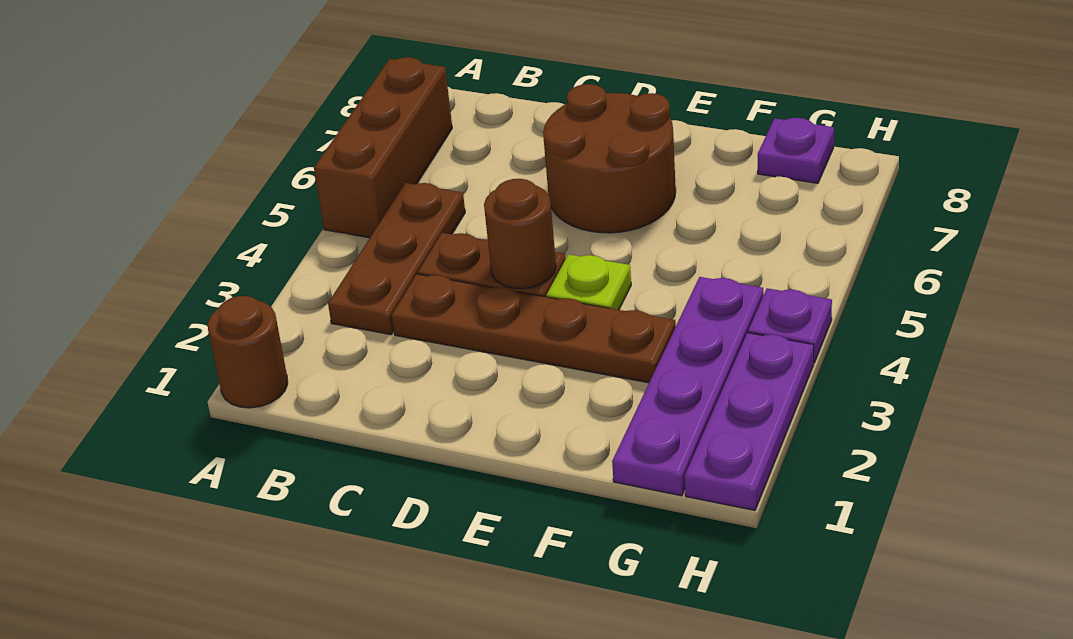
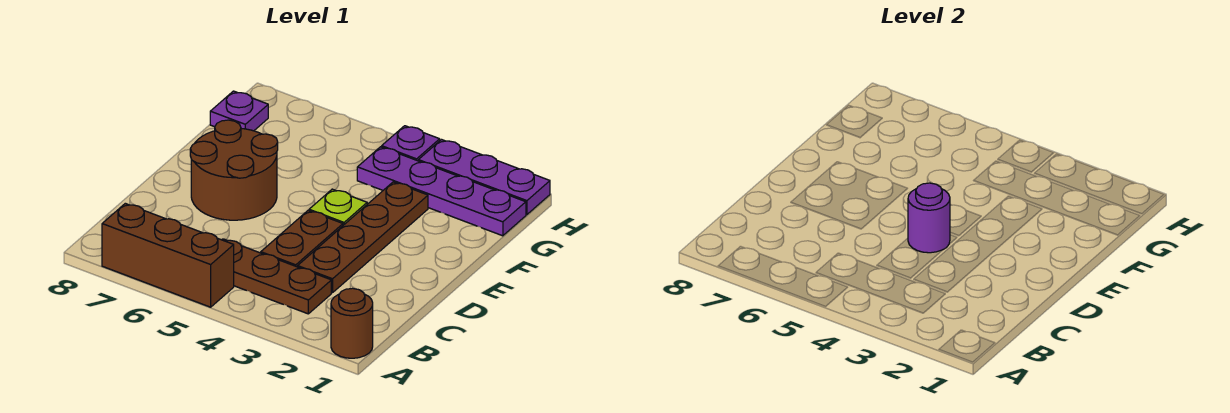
brown round brick D4 level 2 -> purple round brick D4 level 2

